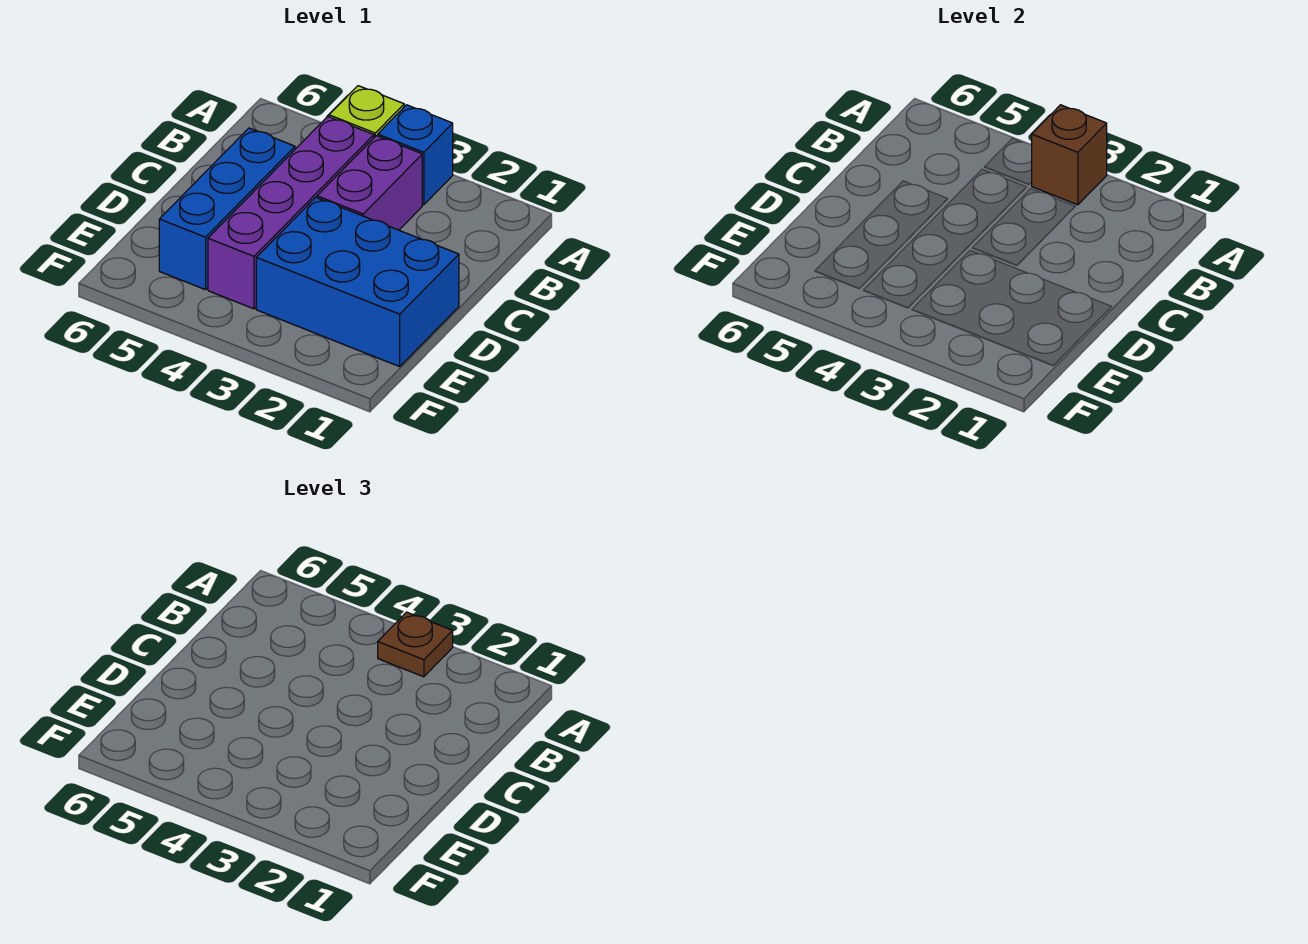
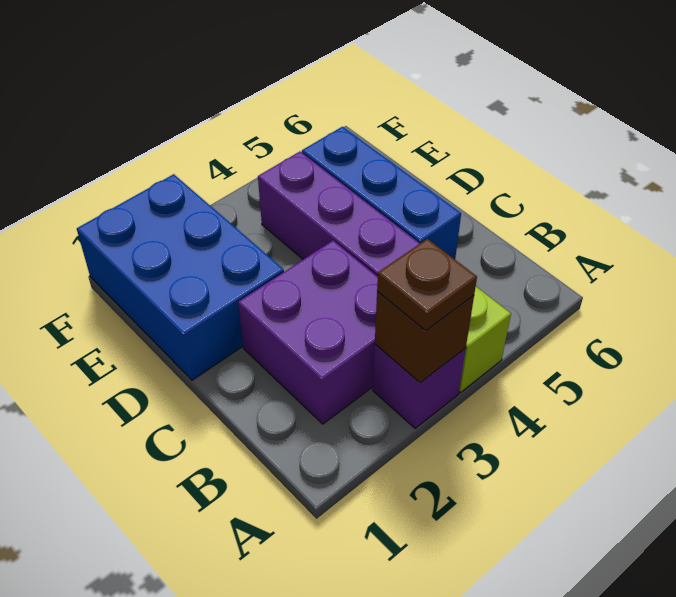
blue brick A3 level 1 -> purple brick A3 level 1
purple brick B3:C3 level 1 -> purple brick B2:C3 level 1
blue brick D1:E3 level 1 -> blue brick D1:F2 level 1

